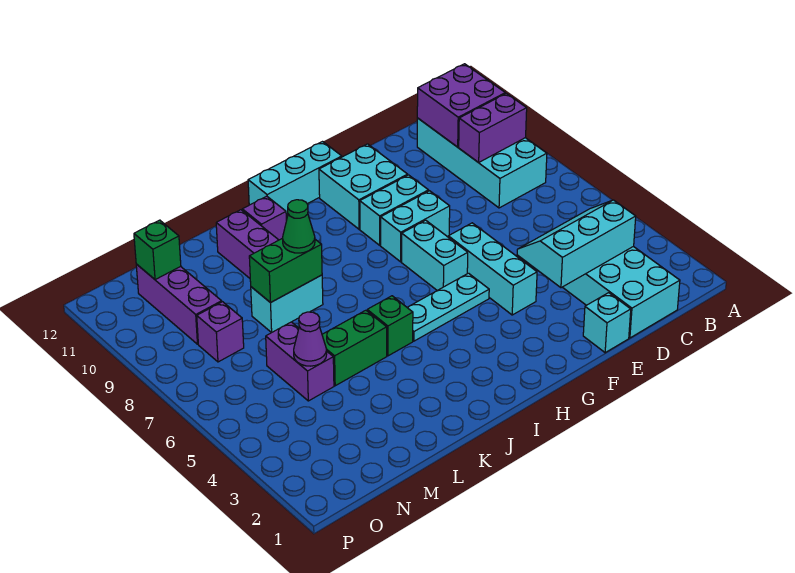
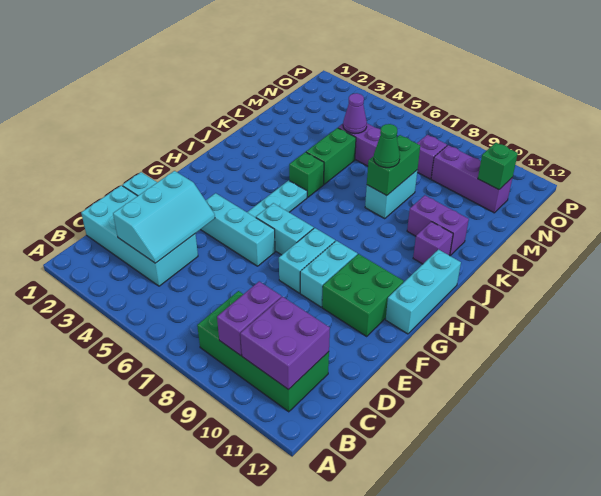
cyan brick B8:C11 level 1 -> green brick B8:C11 level 1
cyan brick F10:G11 level 1 -> green brick F10:G11 level 1

